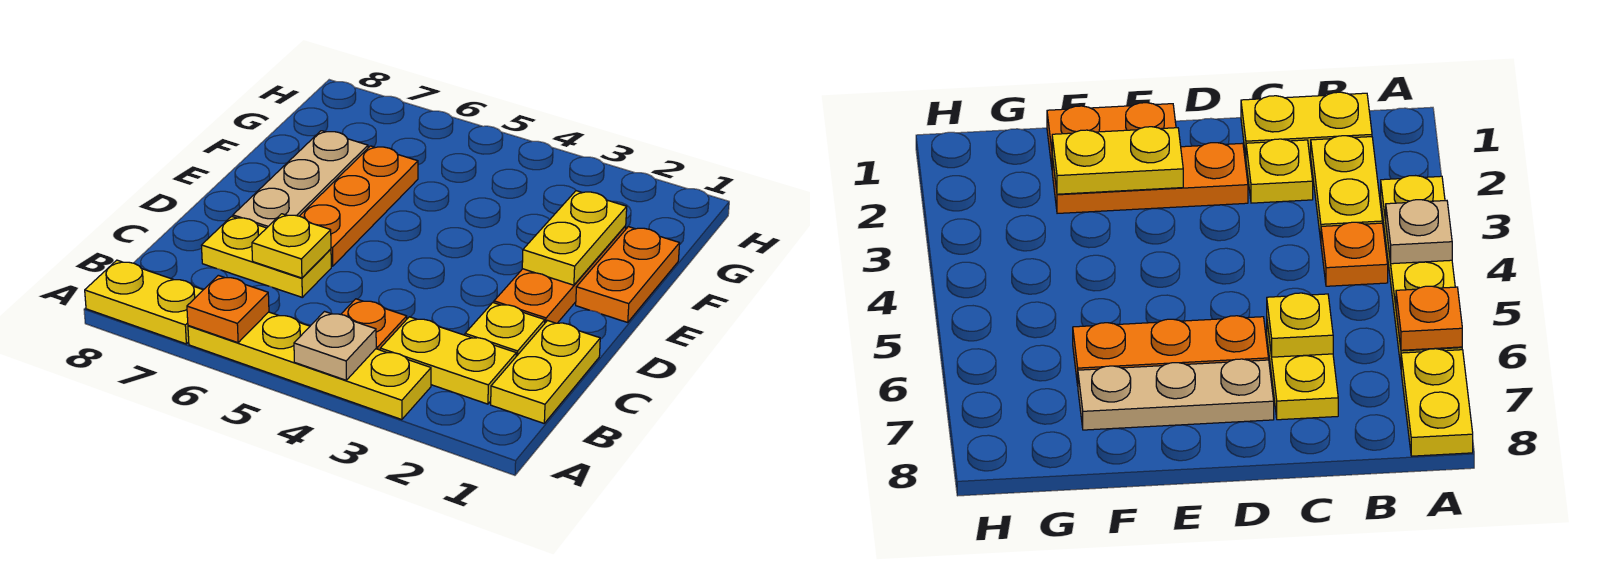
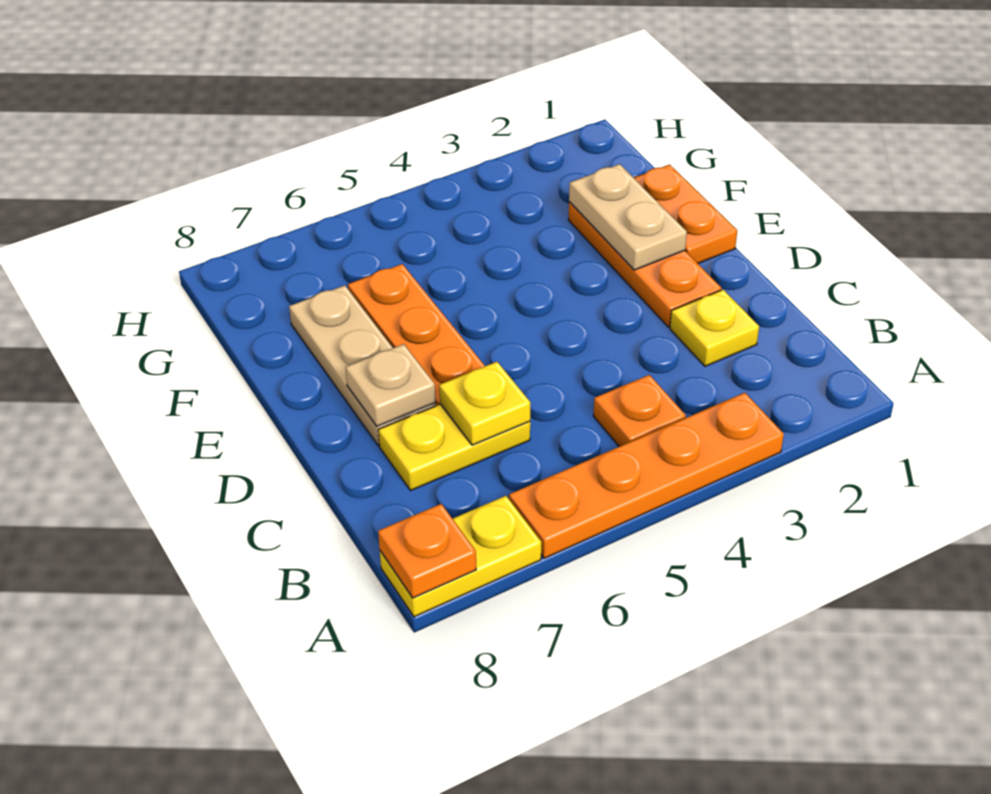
yellow plate A3:A6 level 1 -> orange plate A3:A6 level 1
tan plate A4 level 2 -> tan plate D7 level 2
orange plate A6 level 2 -> orange plate A8 level 2
yellow plate B1:C1 level 1 -> none
yellow plate B2:B3 level 1 -> none
yellow plate E2:F2 level 2 -> tan plate E2:F2 level 2

